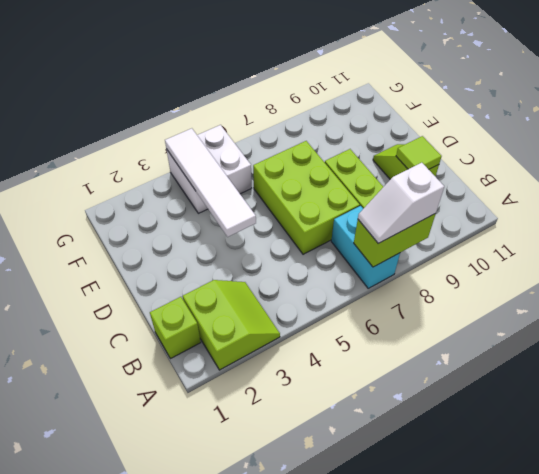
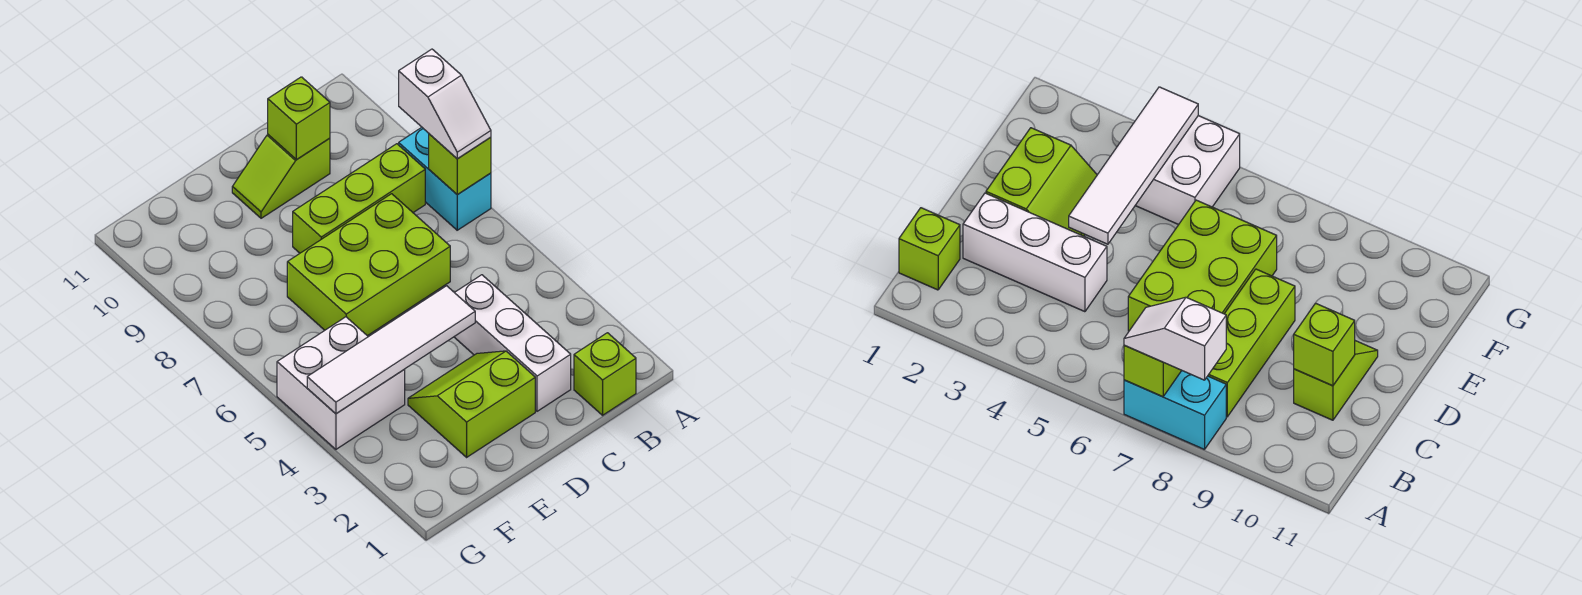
lime slope A2:B3 level 1 top 2 -> lime slope D2:E3 level 1 top 2
cyan brick A7:B7 level 1 -> cyan brick A7:A8 level 1
lime brick A7:A8 level 2 -> lime brick A7 level 2
none -> white brick C2:C4 level 1
lime tile C10 level 2 -> lime brick C10 level 2

